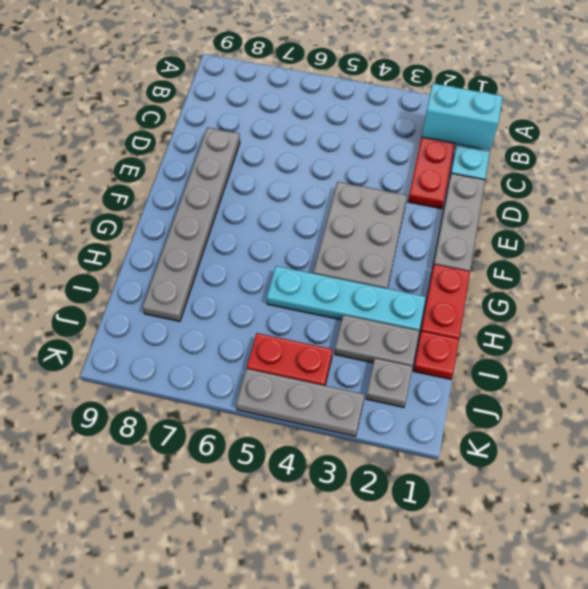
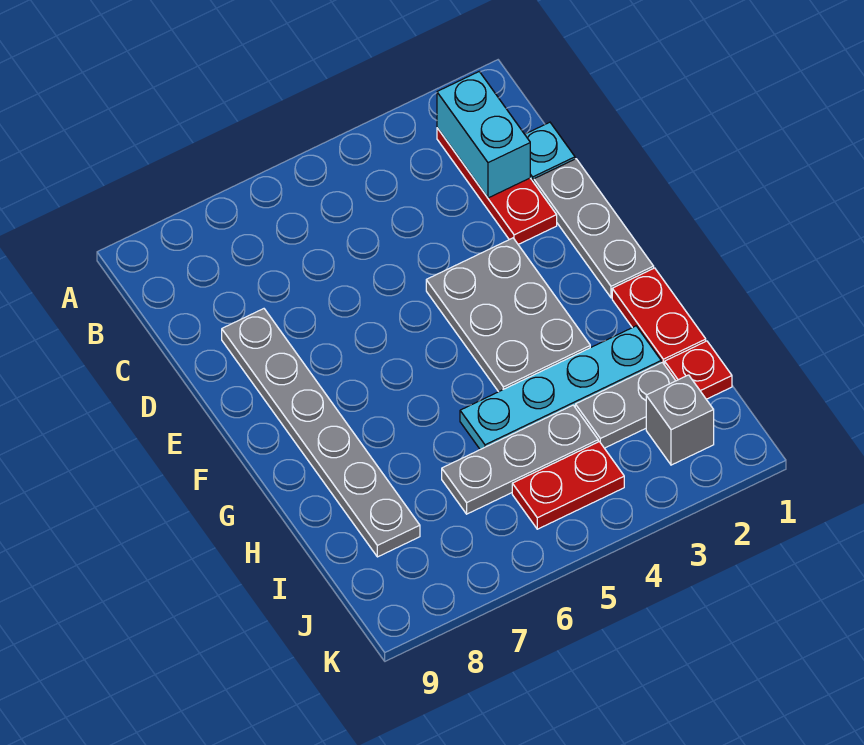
cyan brick B1:B2 level 2 -> cyan brick B2:C2 level 2
grey plate J2 level 1 -> grey brick J2 level 1
grey plate K3:K5 level 1 -> grey plate I4:I6 level 1

